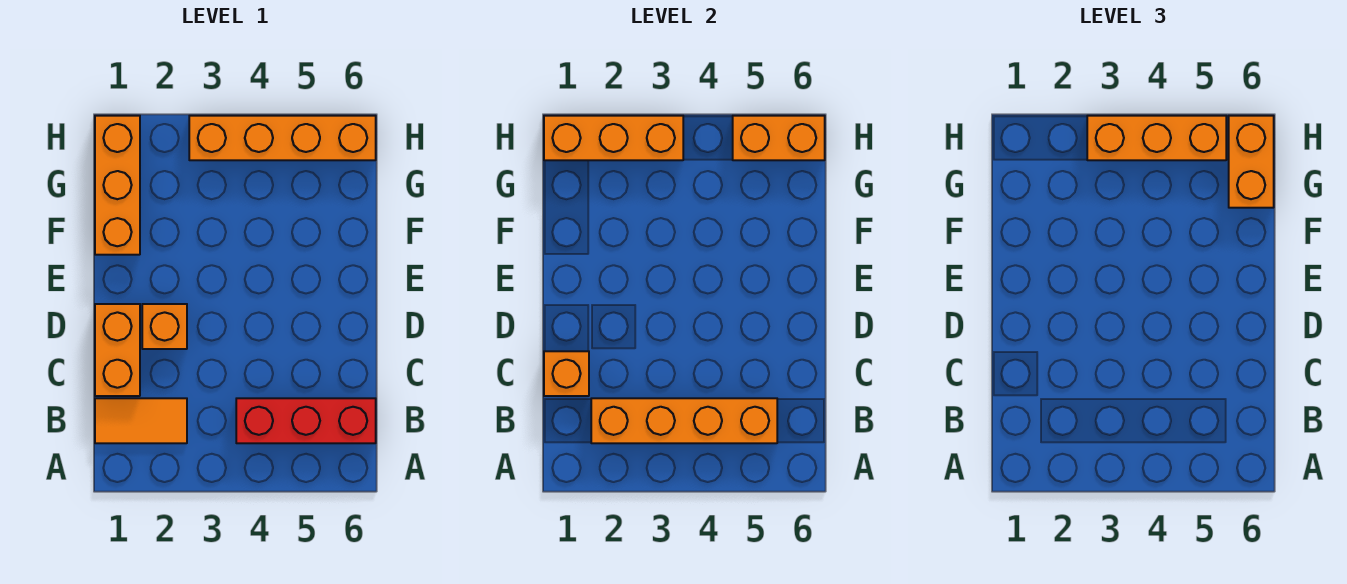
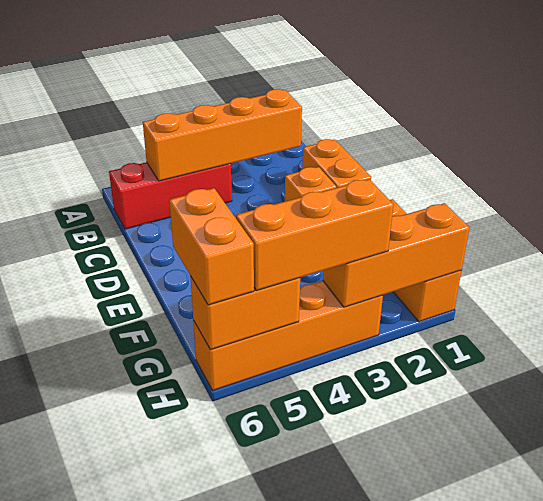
orange tile B1:B2 level 1 -> none
orange brick C1 level 2 -> none

